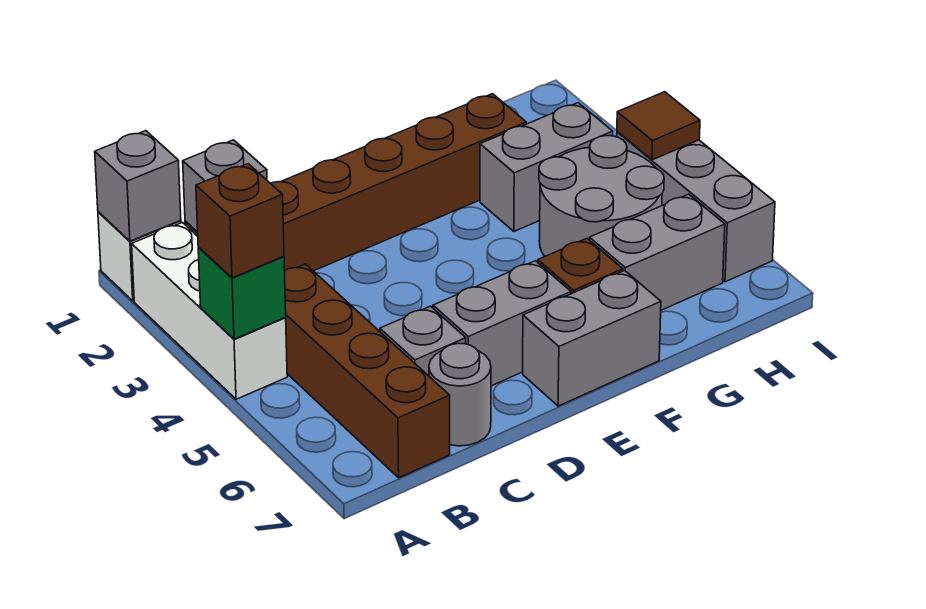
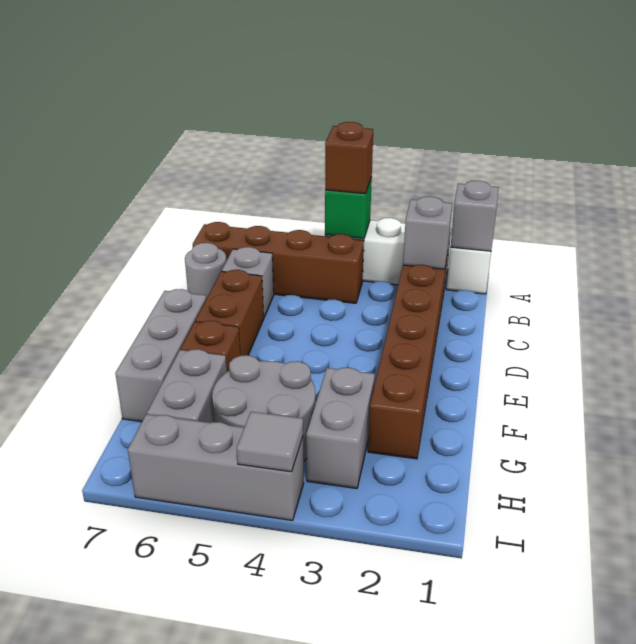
grey brick D6:E6 level 1 -> brown brick D6:E6 level 1
grey brick E7:F7 level 1 -> grey brick E7:G7 level 1
brown tile I4 level 2 -> grey tile I4 level 2

